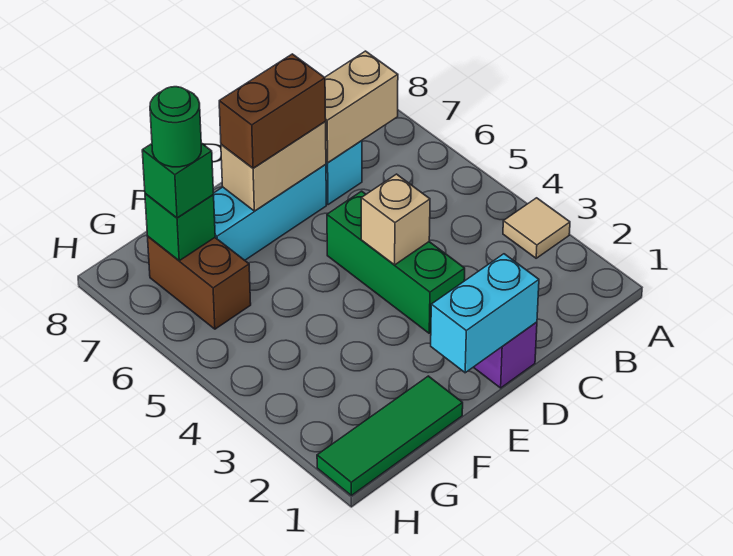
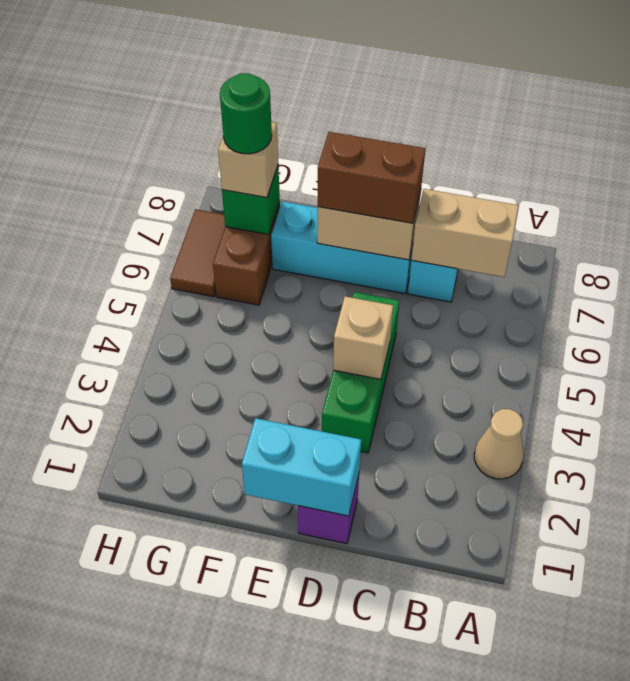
tan tile A3 level 1 -> tan cone A3 level 1
green tile F1:H1 level 1 -> none
green brick G7 level 3 -> tan brick G7 level 3
none -> brown tile H6:H7 level 1

